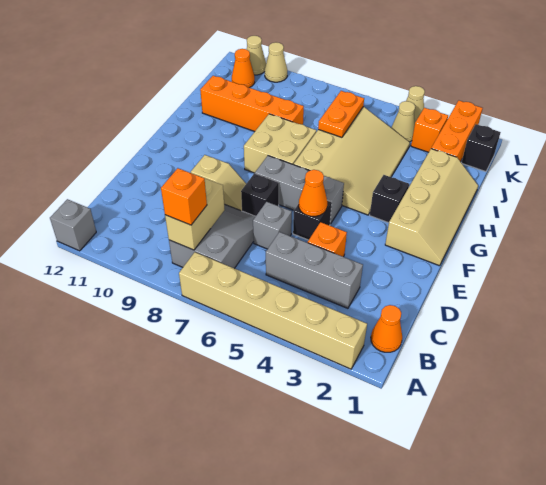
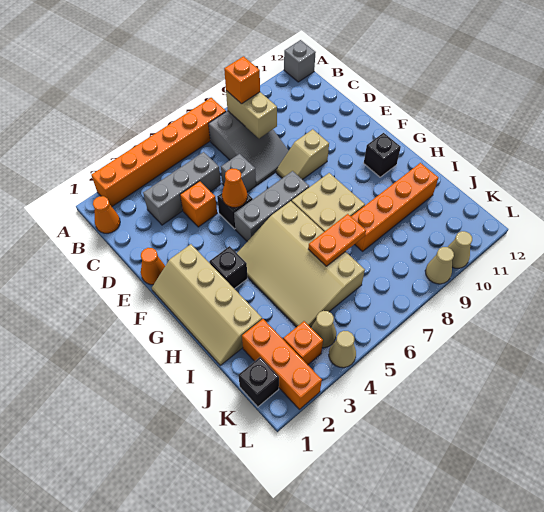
tan brick A2:A7 level 1 -> orange brick A2:A7 level 1
black brick E7 level 1 -> black brick G11 level 1
orange plate I6:J6 level 2 -> orange plate I6:I7 level 2
orange cone K11 level 1 -> orange cone E1 level 1
tan cone L11 level 1 -> tan cone L9 level 1

